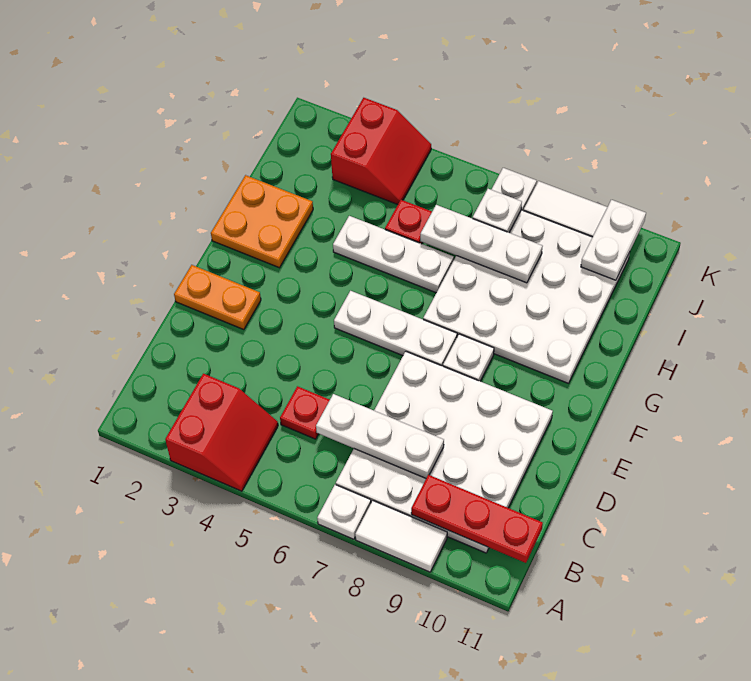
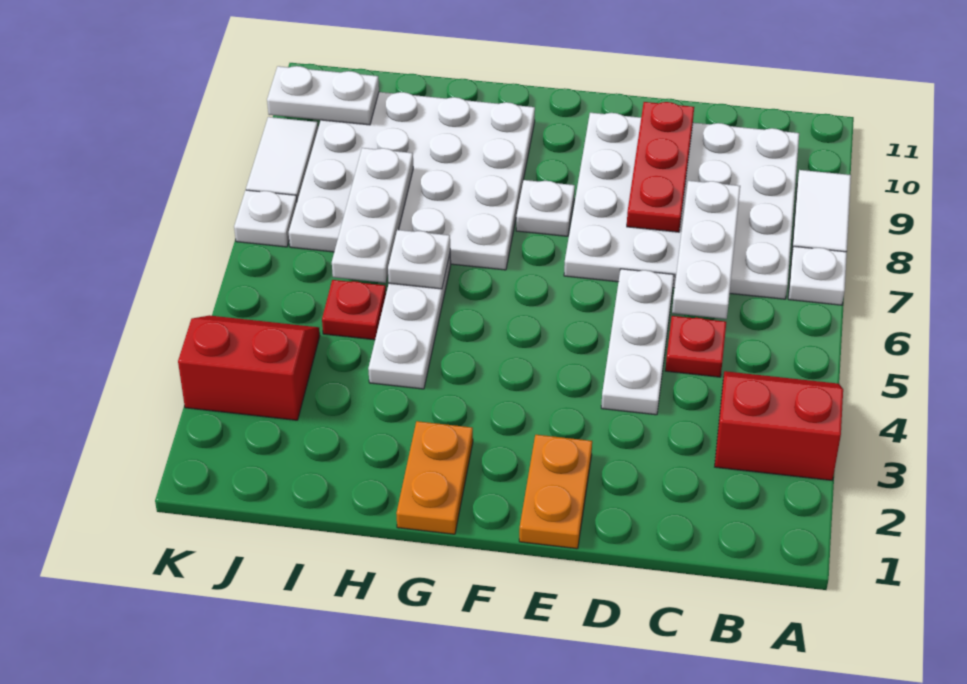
red plate B9:B11 level 2 -> red plate D8:D10 level 2
white plate F5:F7 level 1 -> white plate D4:D6 level 1
orange plate G1:H2 level 1 -> orange plate G1:G2 level 1
white plate J7 level 2 -> white plate H6 level 2

